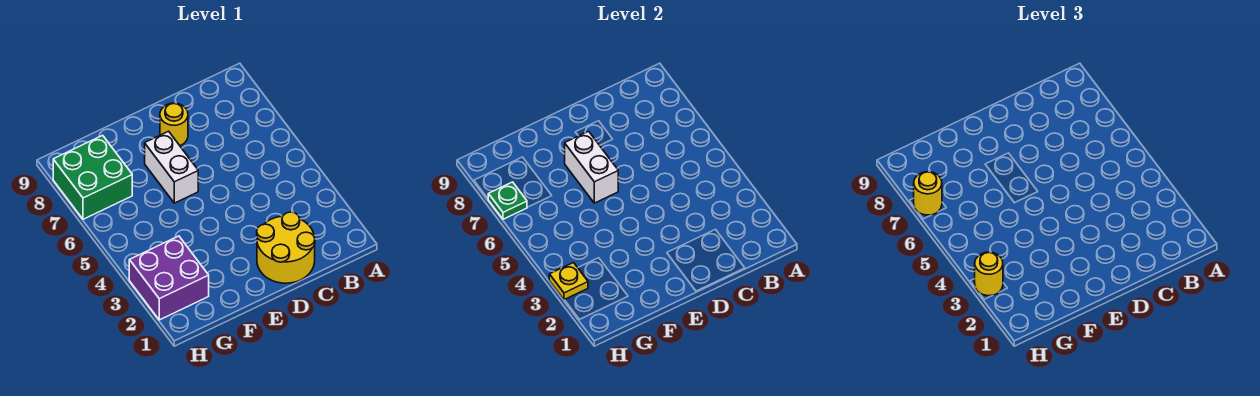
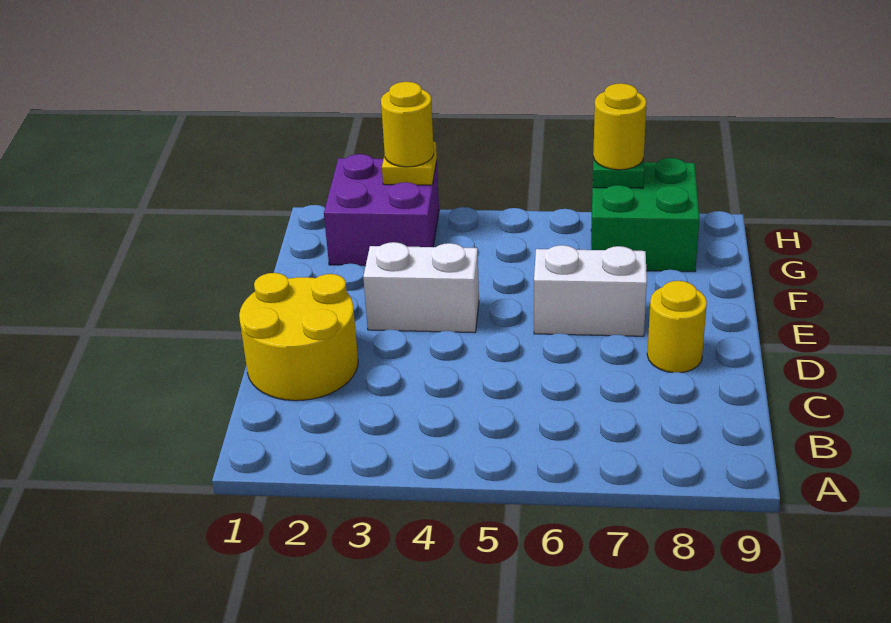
white brick E6:E7 level 2 -> white brick E3:E4 level 1

